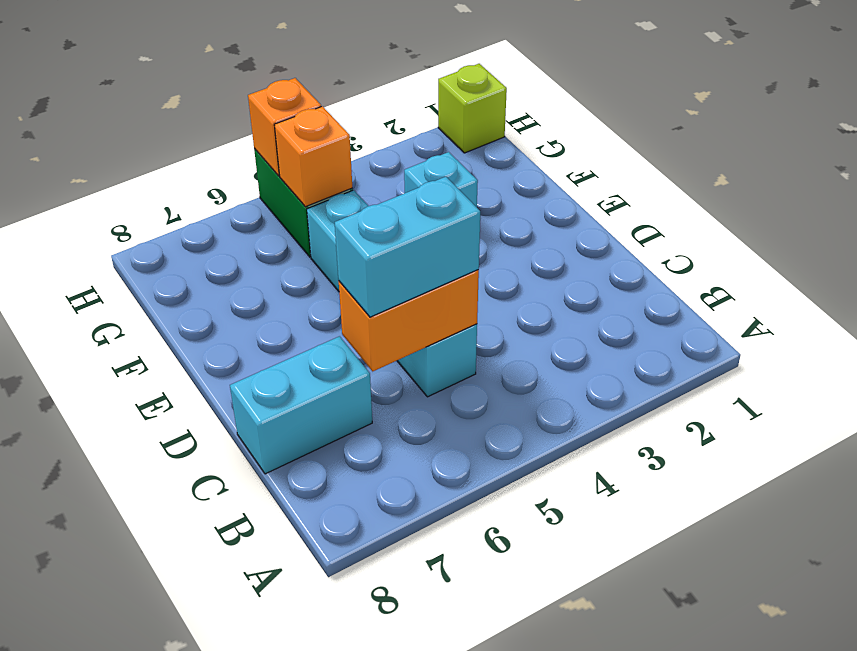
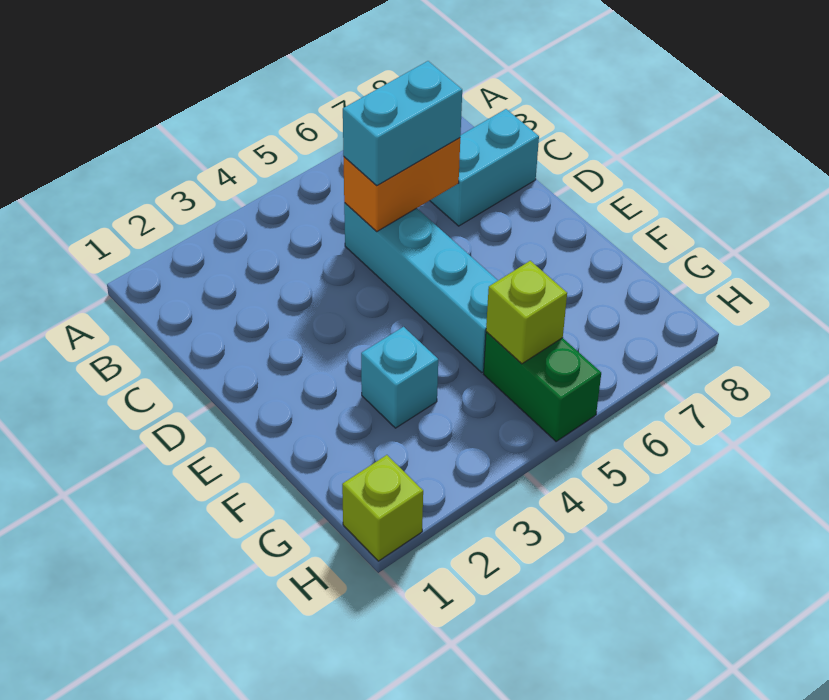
orange brick G5 level 2 -> lime brick G5 level 2
orange brick H5 level 2 -> none

